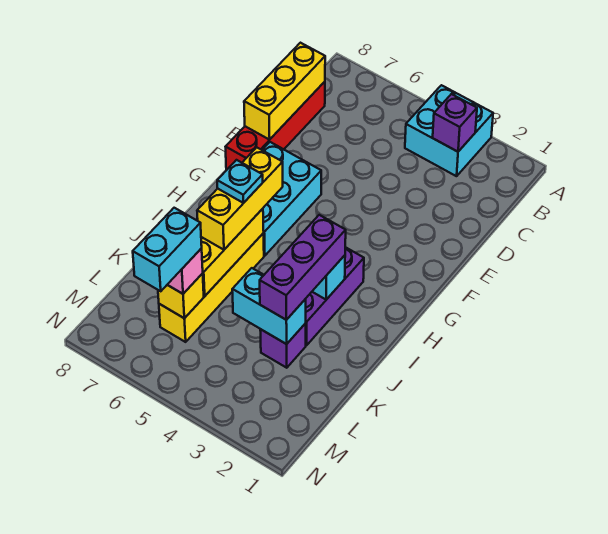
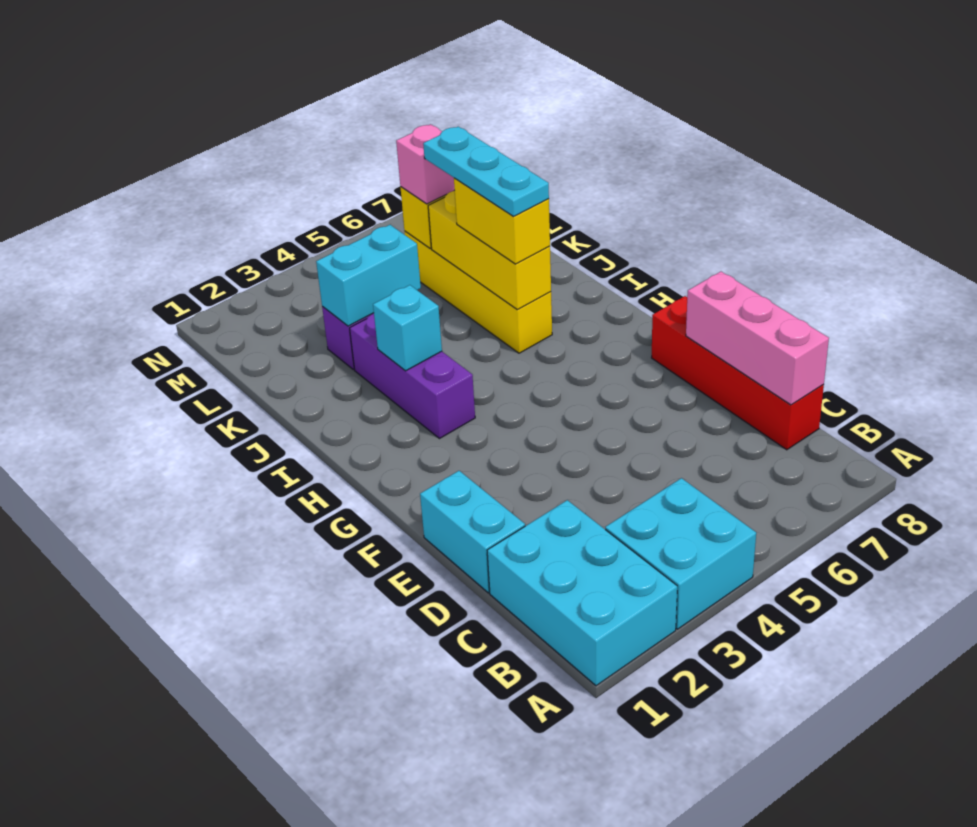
purple brick B3 level 2 -> none
yellow brick C8:E8 level 2 -> pink brick C8:E8 level 2
cyan brick F6:H7 level 1 -> cyan brick A1:C2 level 1
yellow brick H6:J6 level 3 -> yellow brick I6:J6 level 3
purple brick I3:K3 level 3 -> none
cyan plate I6 level 4 -> cyan plate I6:K6 level 4
cyan brick L6:M6 level 4 -> cyan brick D1:E1 level 1

